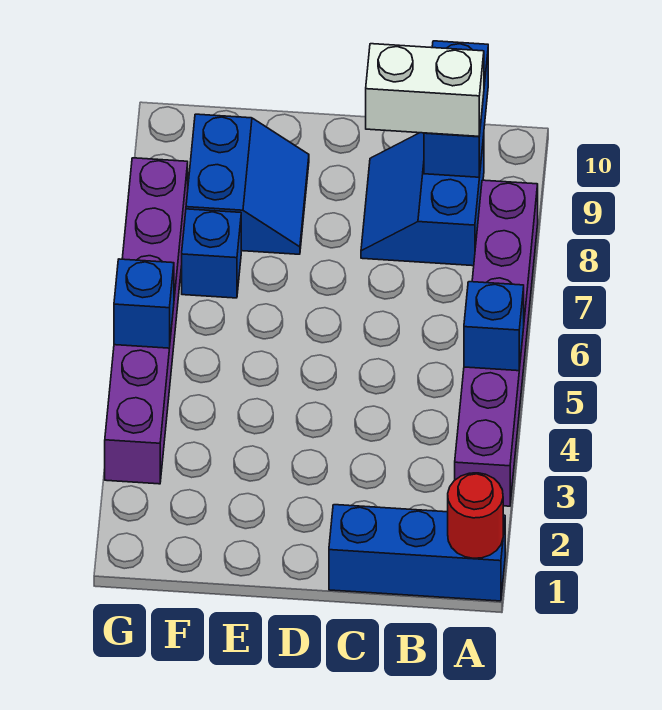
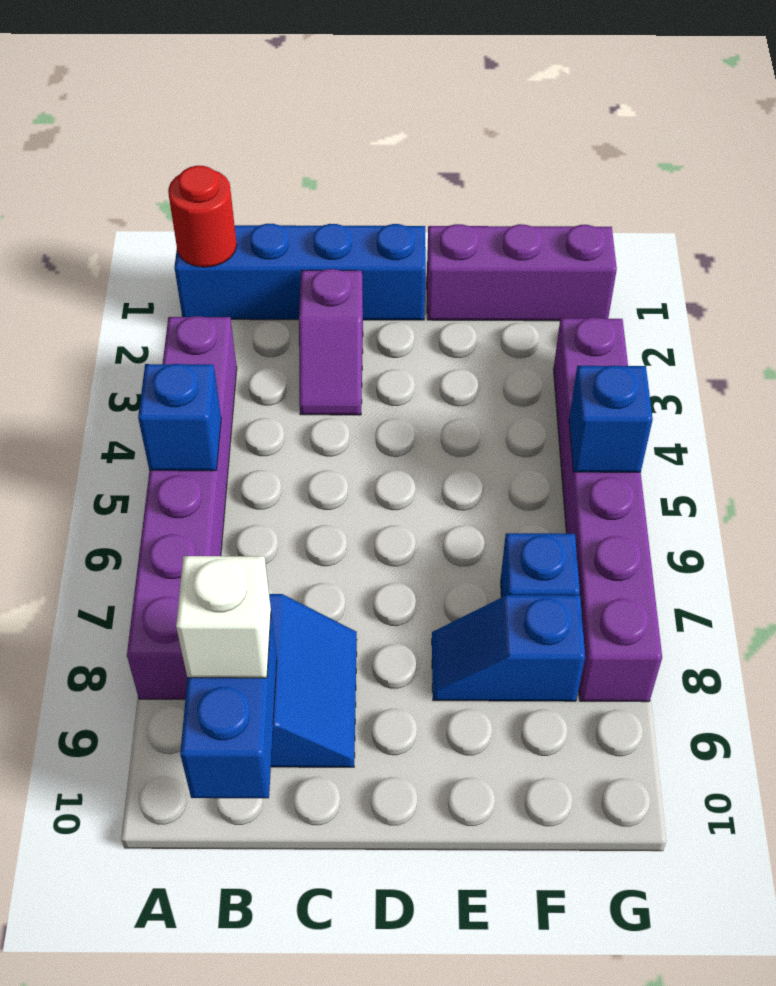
blue brick A1:C1 level 1 -> blue brick A1:D1 level 1
white brick B9:C9 level 3 -> white brick B9 level 3
none -> purple slope C2:C3 level 1 top 2
none -> purple brick E1:G1 level 1
blue slope E8:F9 level 1 top F -> blue slope E8:F8 level 1 top F

